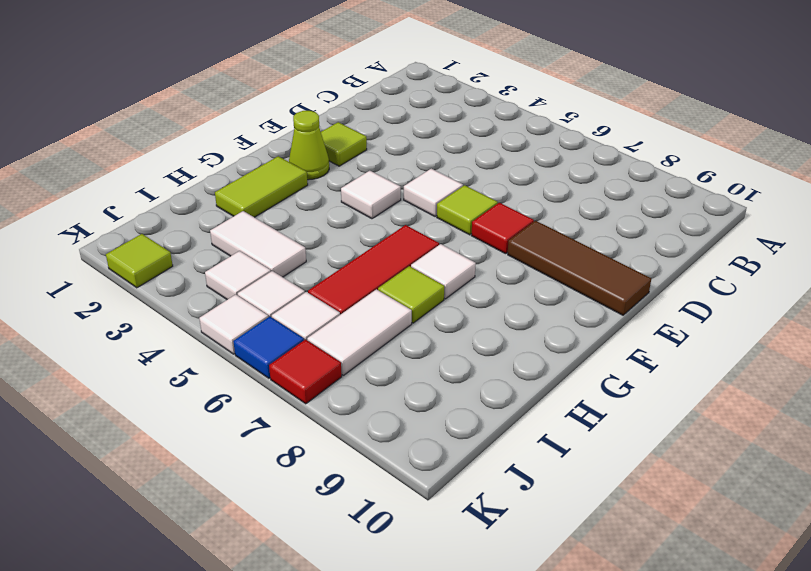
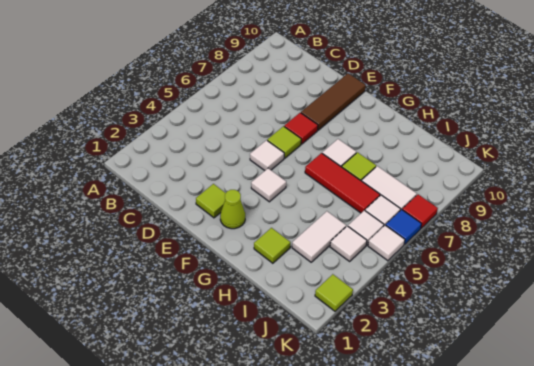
lime tile G2:H2 level 1 -> lime tile H2 level 1

